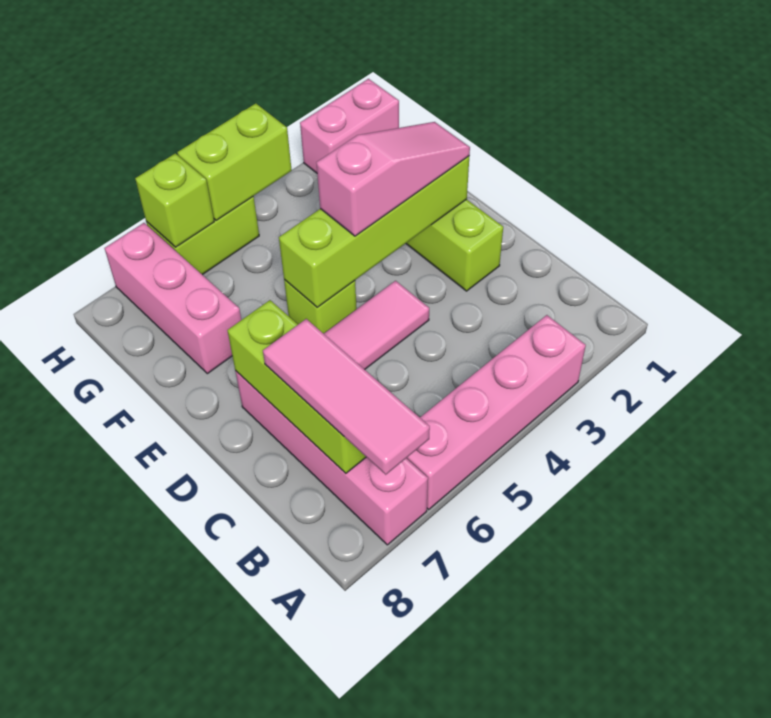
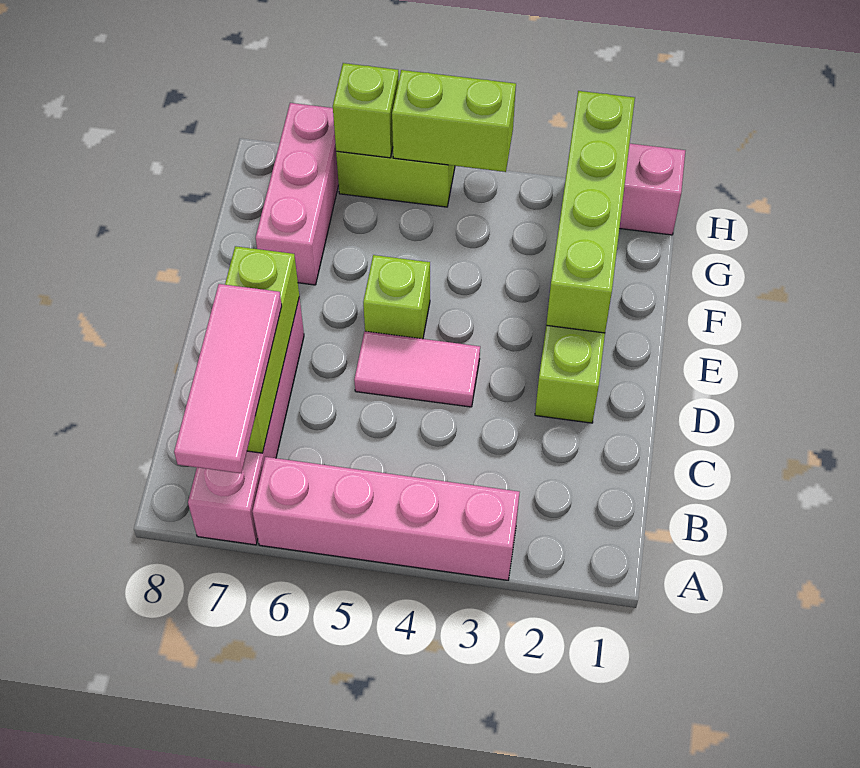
lime brick E2:E5 level 2 -> lime brick E2:H2 level 2
pink slope E2:E4 level 3 top 4 -> none

